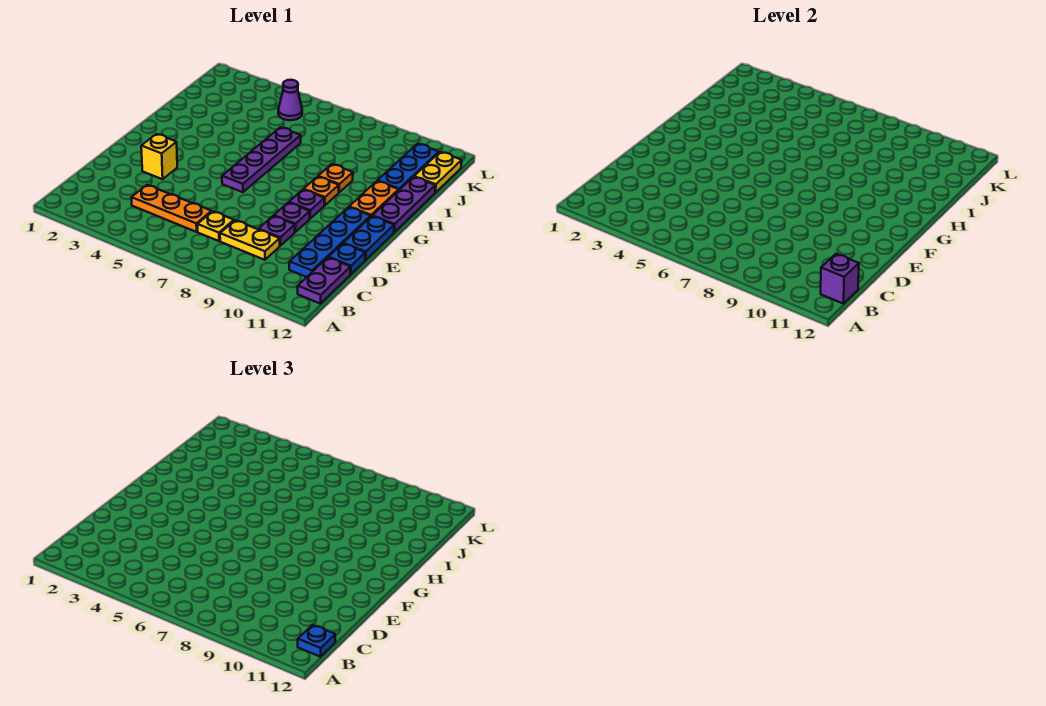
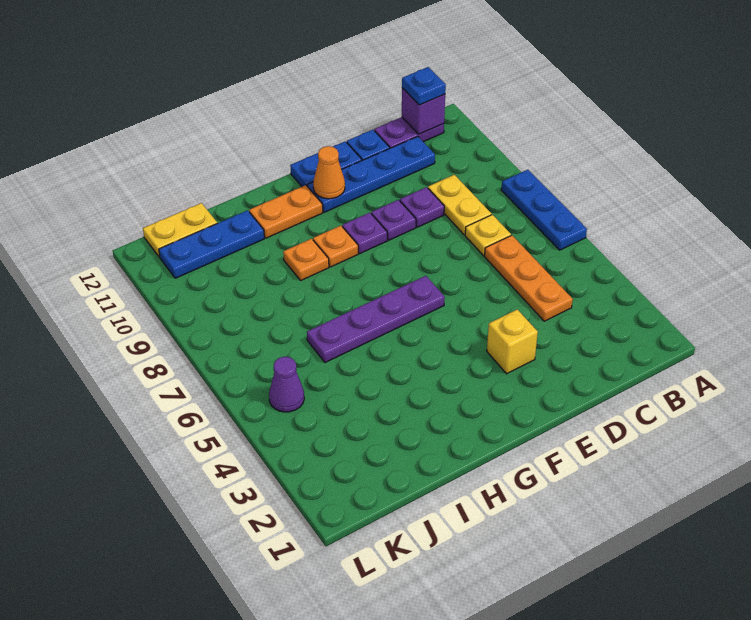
none -> blue plate A6:A8 level 1
none -> orange cone F11 level 2
purple plate G12:I12 level 1 -> none

